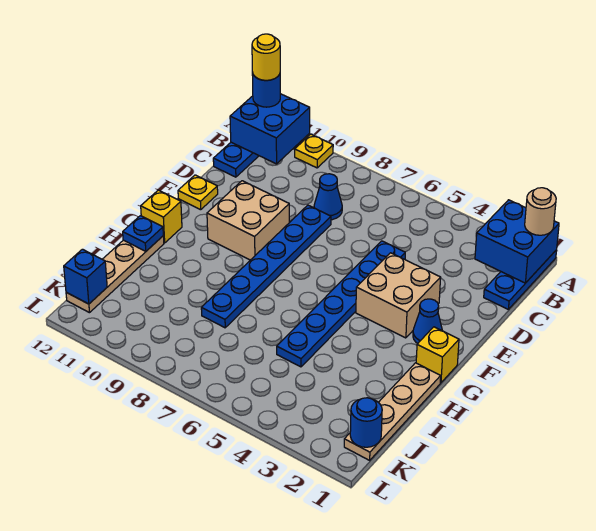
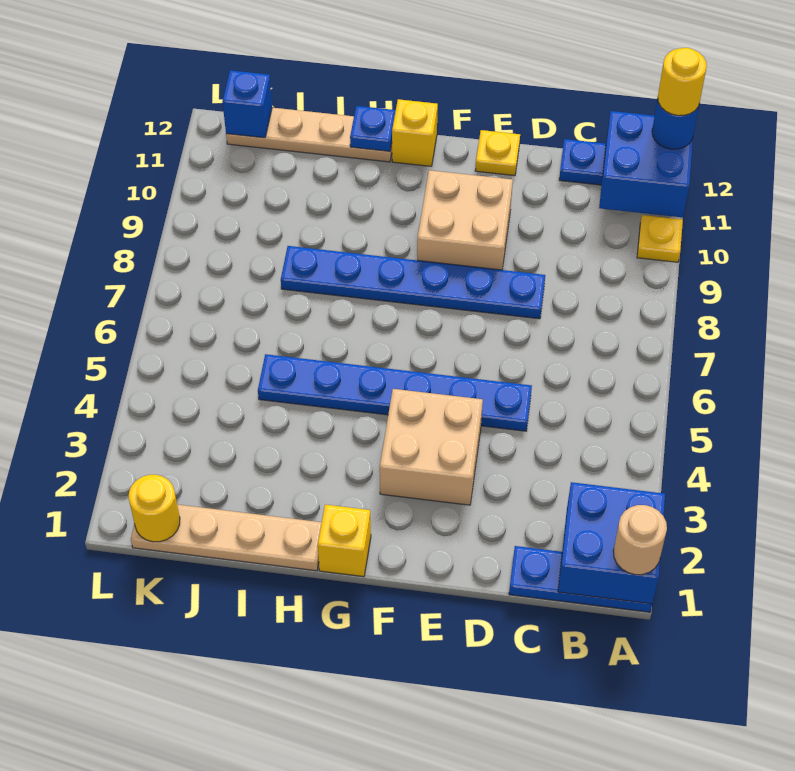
blue cone C8 level 1 -> none
blue cone F2 level 1 -> none
blue round brick K1 level 2 -> yellow round brick K1 level 2

